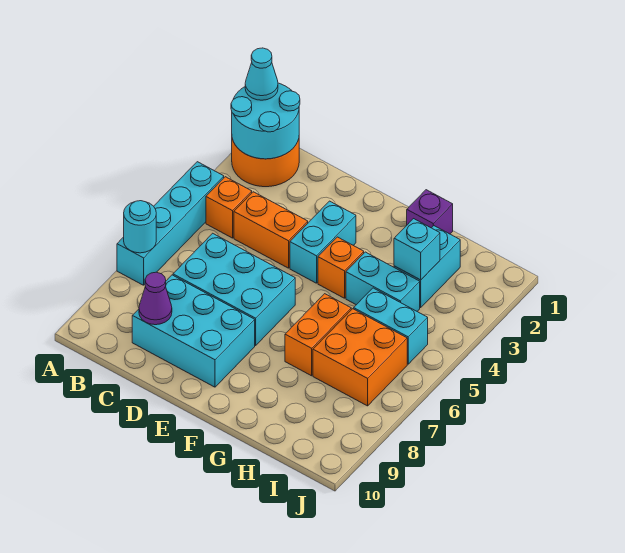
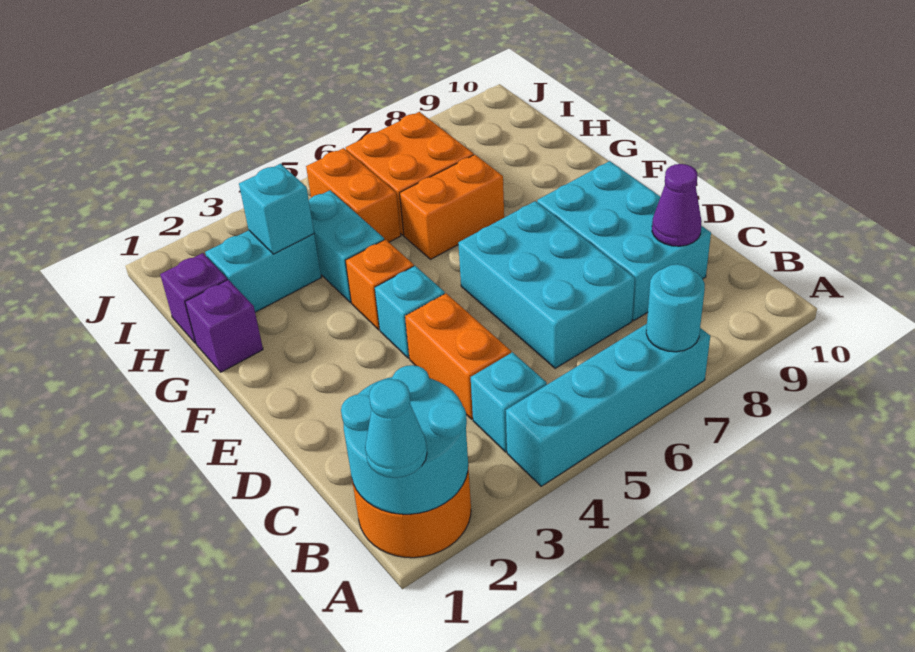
orange brick B4 level 1 -> cyan brick B4 level 1
cyan brick E3:E4 level 1 -> cyan brick E4 level 1
none -> purple brick H1 level 1
cyan brick H5:I5 level 1 -> orange brick H5:I5 level 1

